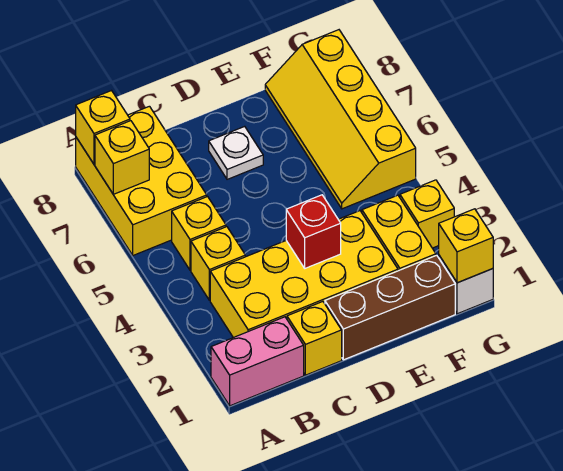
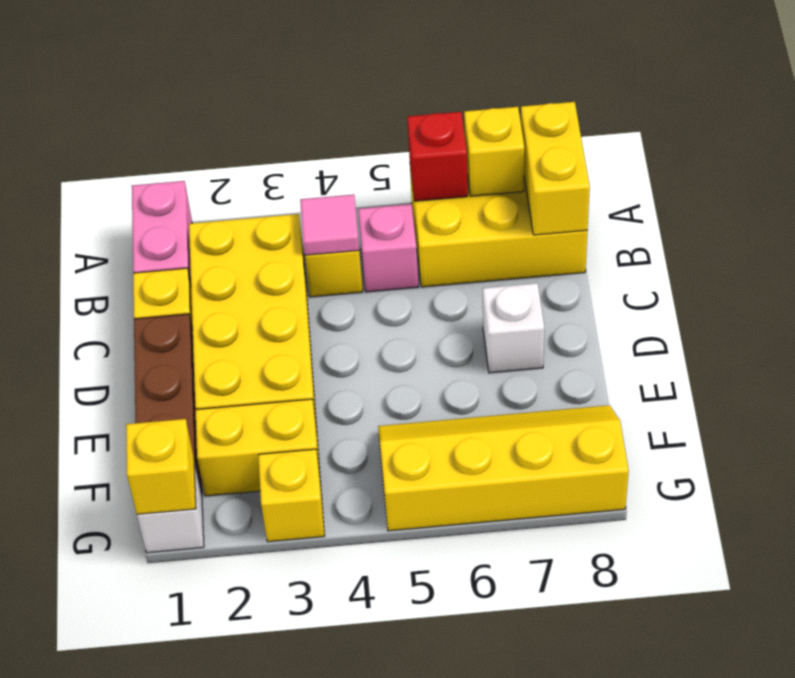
yellow brick A8 level 2 -> yellow brick A8:B8 level 2
none -> pink tile B4 level 2
yellow brick B5 level 1 -> pink brick B5 level 1
red brick D3 level 2 -> red brick A6 level 2
white plate D7 level 1 -> white brick D7 level 1

